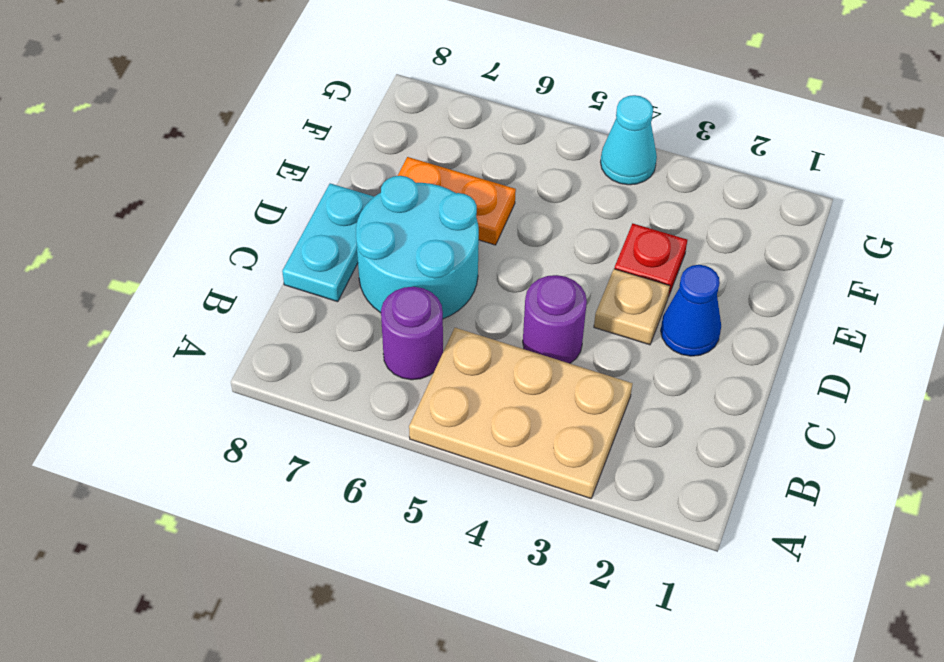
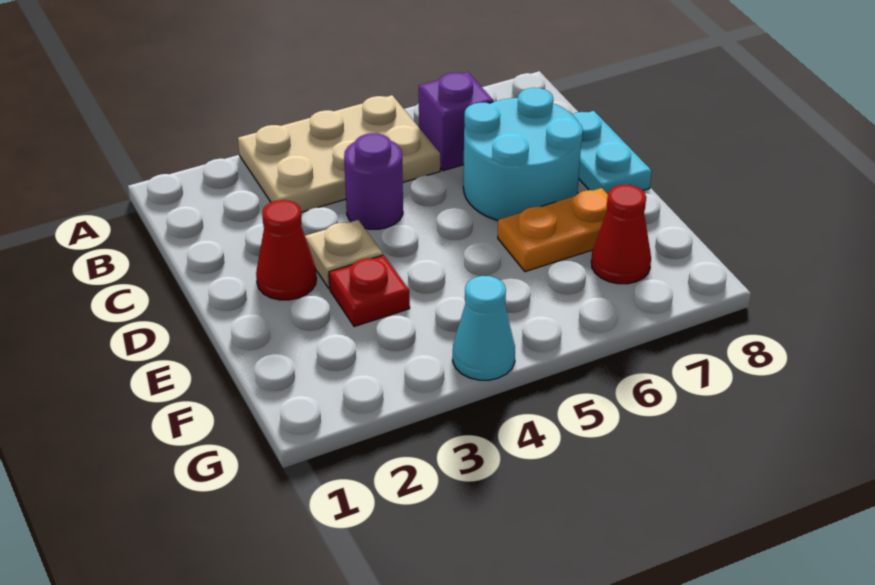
purple round brick B6 level 1 -> purple brick B6 level 1
blue cone D2 level 1 -> red cone D2 level 1
none -> red cone F7 level 1

